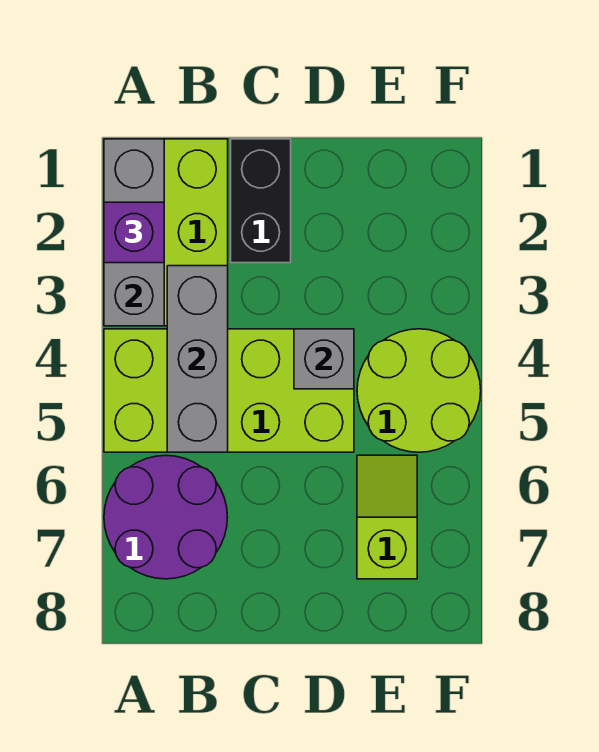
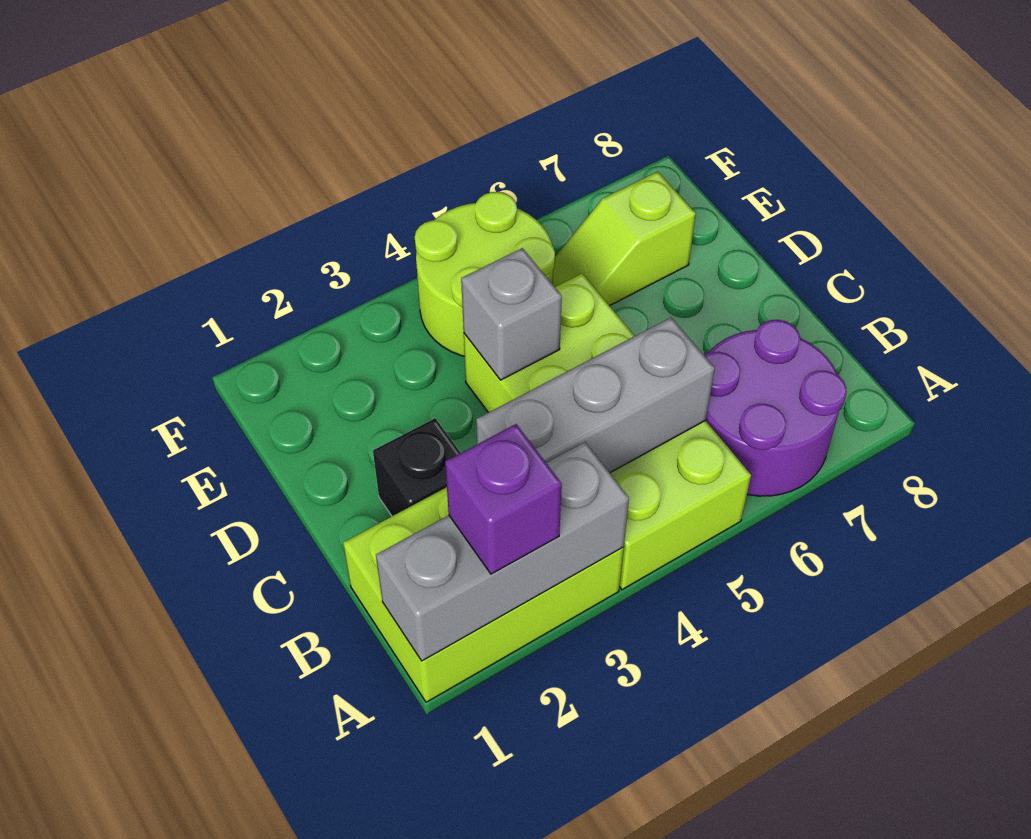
black brick C1:C2 level 1 -> black brick C2 level 1

